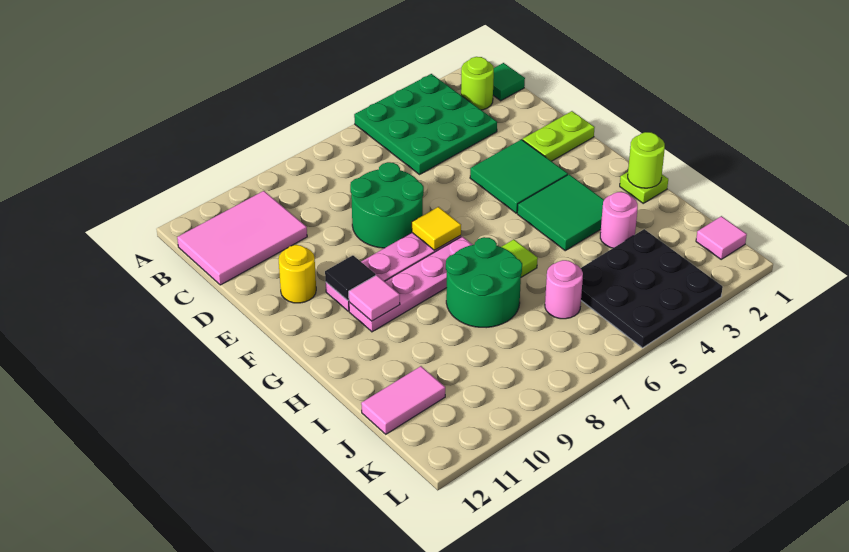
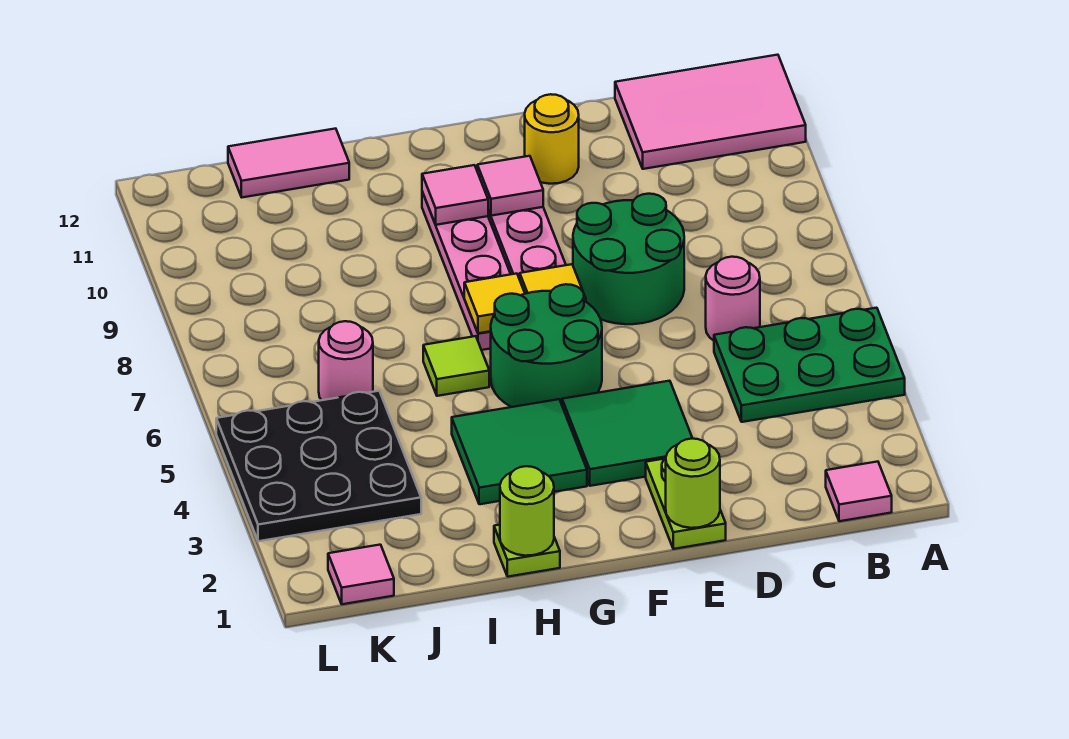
green plate A3:C5 level 1 -> green plate A4:C5 level 1
green tile B1 level 1 -> pink tile B1 level 1
lime round brick B2 level 1 -> lime round brick E1 level 2
pink tile B10:C12 level 1 -> pink tile A11:C12 level 1
black tile F10 level 2 -> pink tile F10 level 2
none -> yellow tile G7 level 2
green round brick H7:I8 level 1 -> green round brick F5:G6 level 1
pink round brick I3 level 1 -> pink round brick C6 level 1
pink tile J11:J12 level 1 -> pink tile I12:J12 level 1

